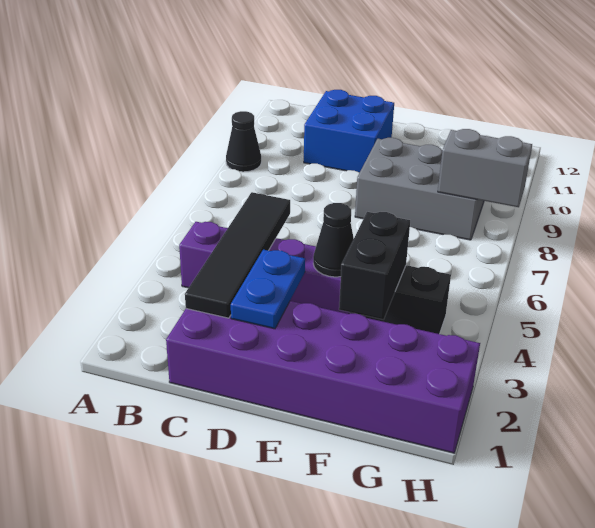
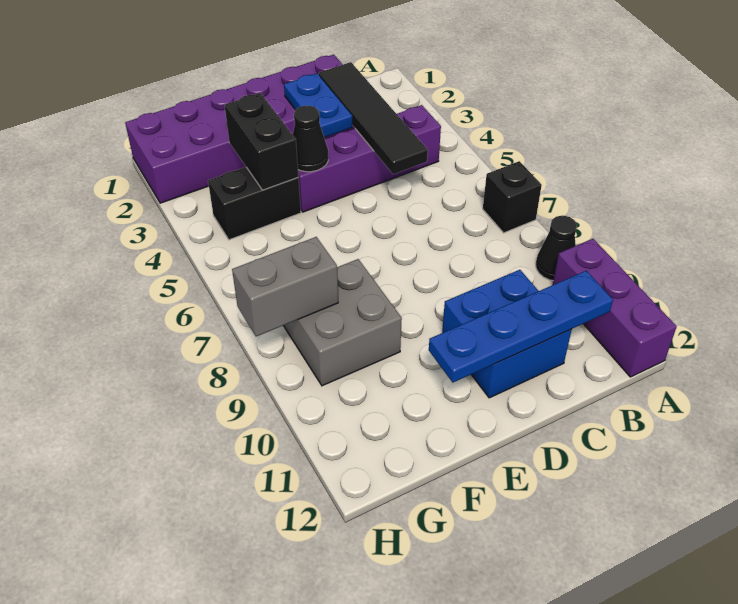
none -> black brick A7 level 1
none -> purple brick A10:A12 level 1
none -> blue plate B11:E11 level 2
grey brick E8:G9 level 1 -> grey brick F8:G9 level 1

